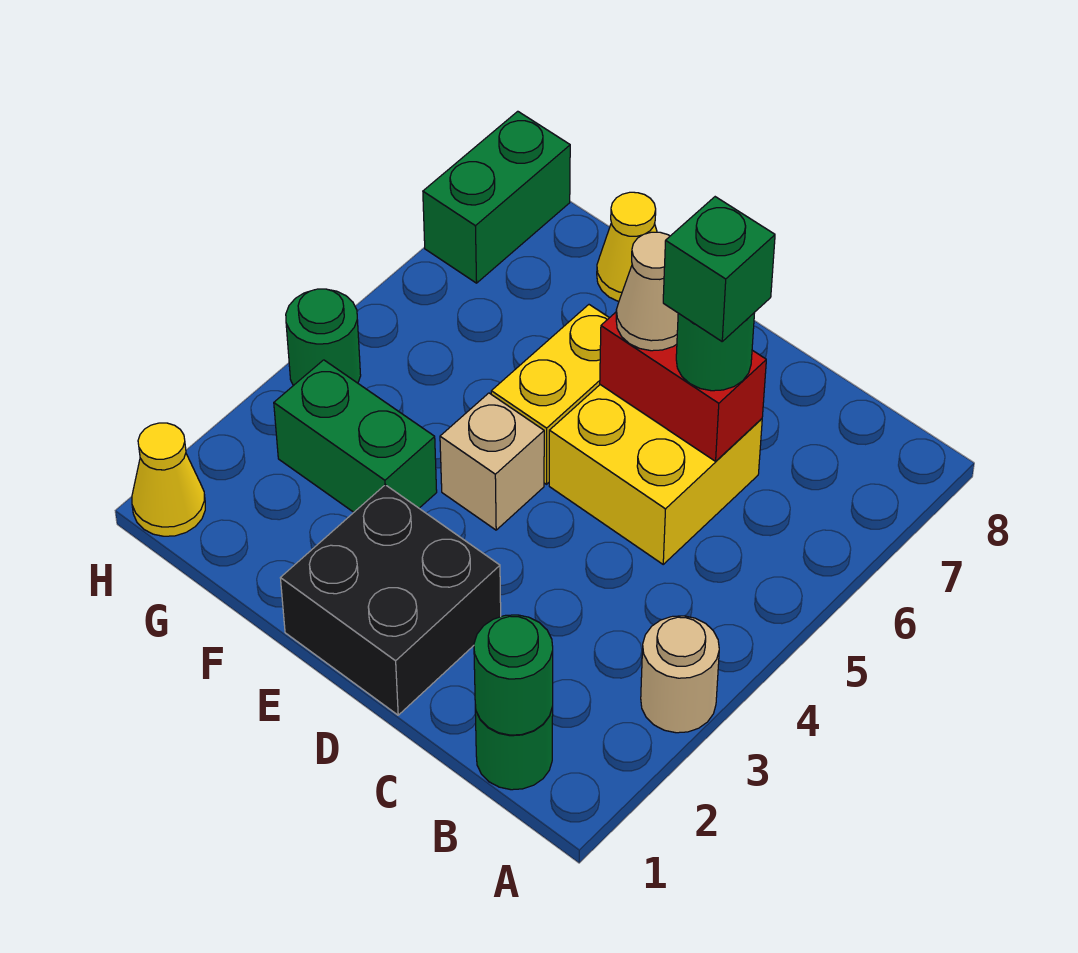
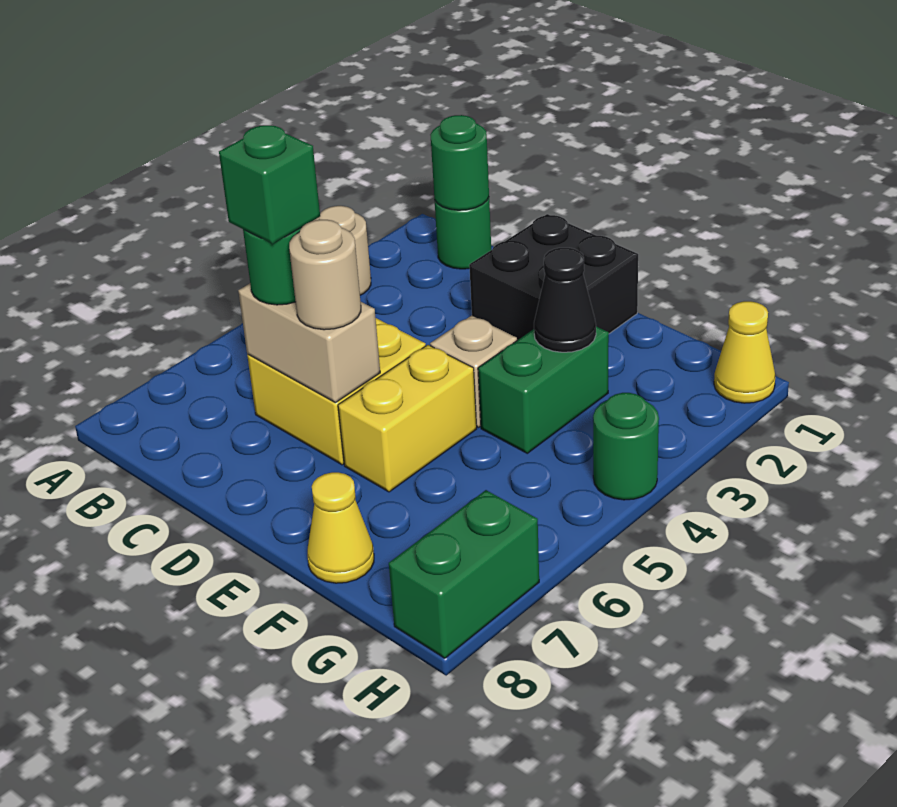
red brick C6:D6 level 2 -> tan brick C6:D6 level 2
tan cone D6 level 3 -> tan round brick D6 level 3
green brick F3:G3 level 1 -> green brick F3:F4 level 1
none -> black cone F3 level 2

